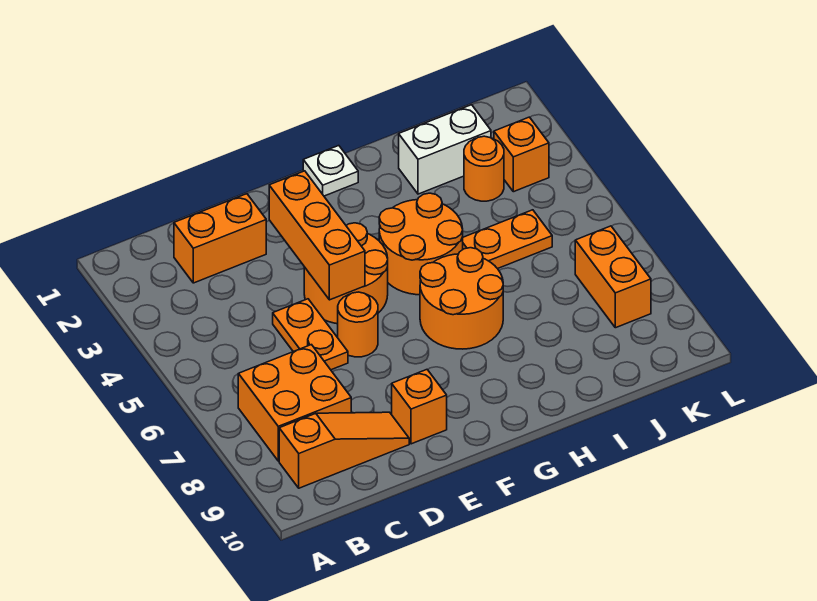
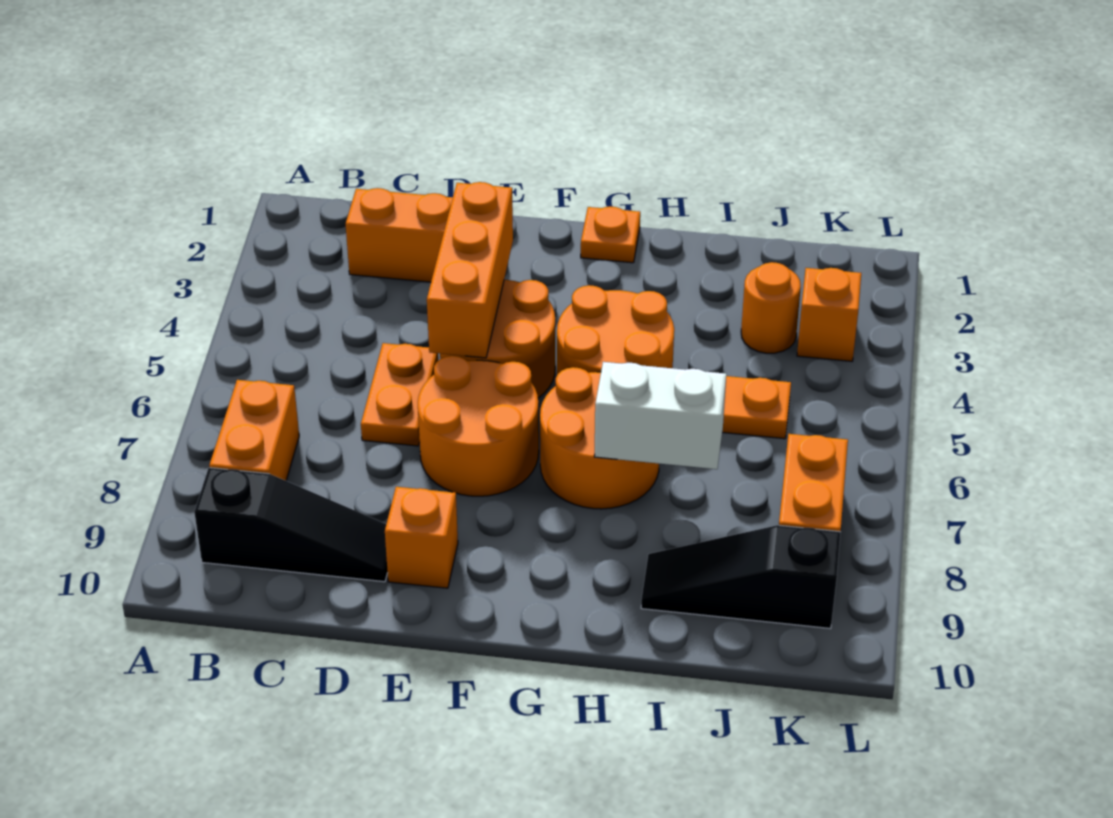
orange brick B7:C8 level 1 -> orange brick B7:B8 level 1
orange slope B9:D9 level 1 top B -> black slope B9:D9 level 1 top B
orange round brick E6 level 1 -> orange round brick E6:F7 level 1
white plate G1 level 1 -> orange plate G1 level 1
white brick I2:J2 level 1 -> white brick H7:I7 level 2
none -> black slope I9:K9 level 1 top K

